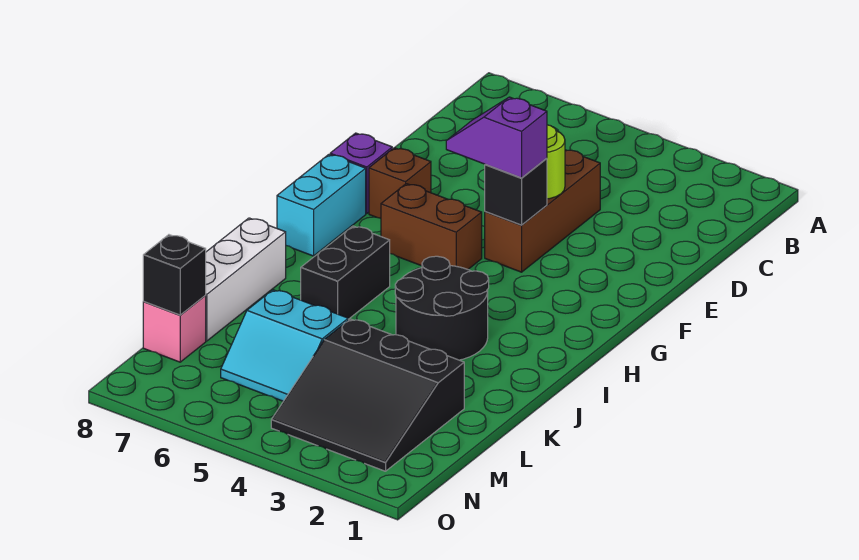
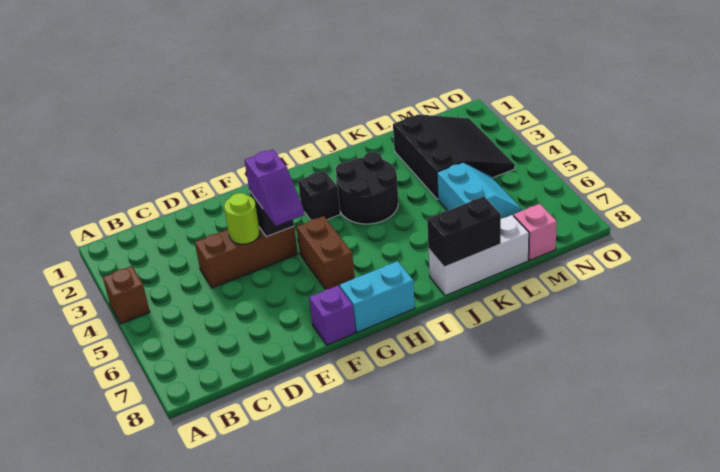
brown brick F7 level 1 -> brown brick A4 level 1
black brick I6:J6 level 1 -> black brick J8:K8 level 2
black brick M8 level 2 -> black brick H3 level 1

